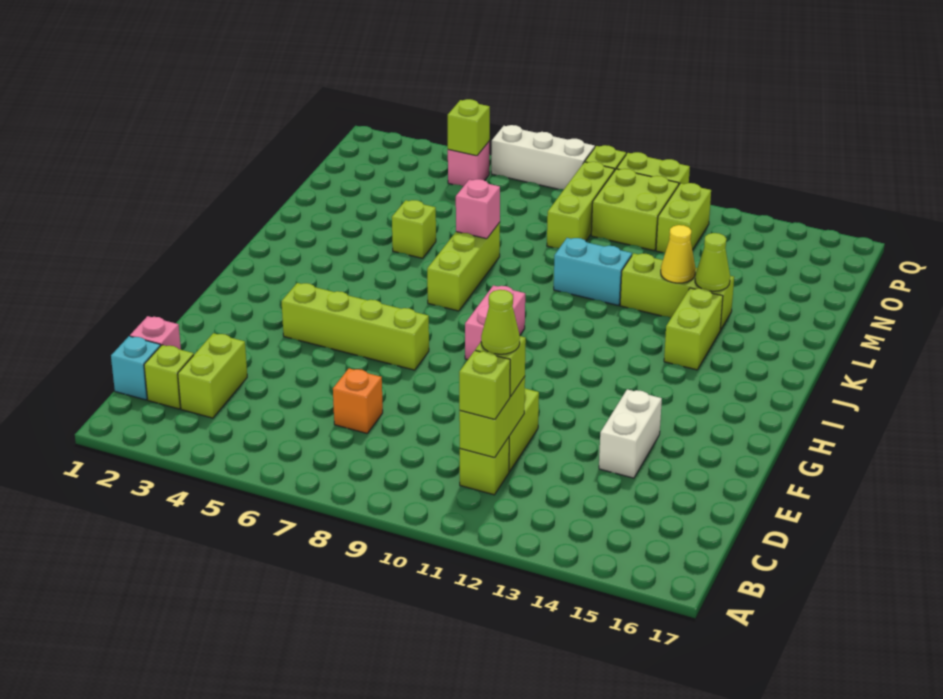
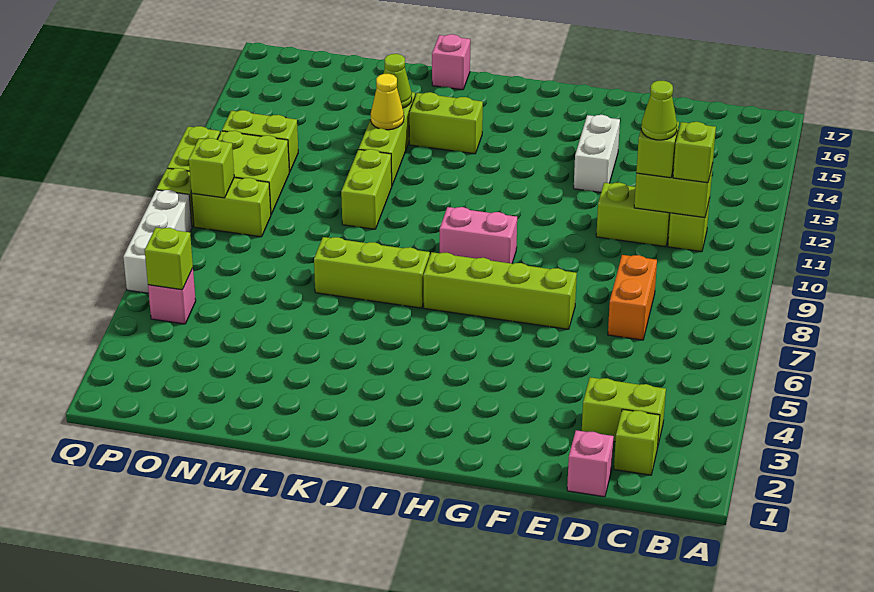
cyan brick C1 level 1 -> none
orange brick D7 level 1 -> orange brick D7:D8 level 1
white brick E14:F14 level 1 -> white brick F13:F14 level 1
lime brick G4:G7 level 1 -> lime brick F7:I7 level 1
lime brick L5 level 1 -> lime brick P9 level 2
pink brick L7 level 2 -> pink brick K17 level 1
cyan brick L10:L11 level 1 -> lime brick L10:L11 level 1
lime brick N9:P9 level 1 -> lime brick O9:P9 level 1

